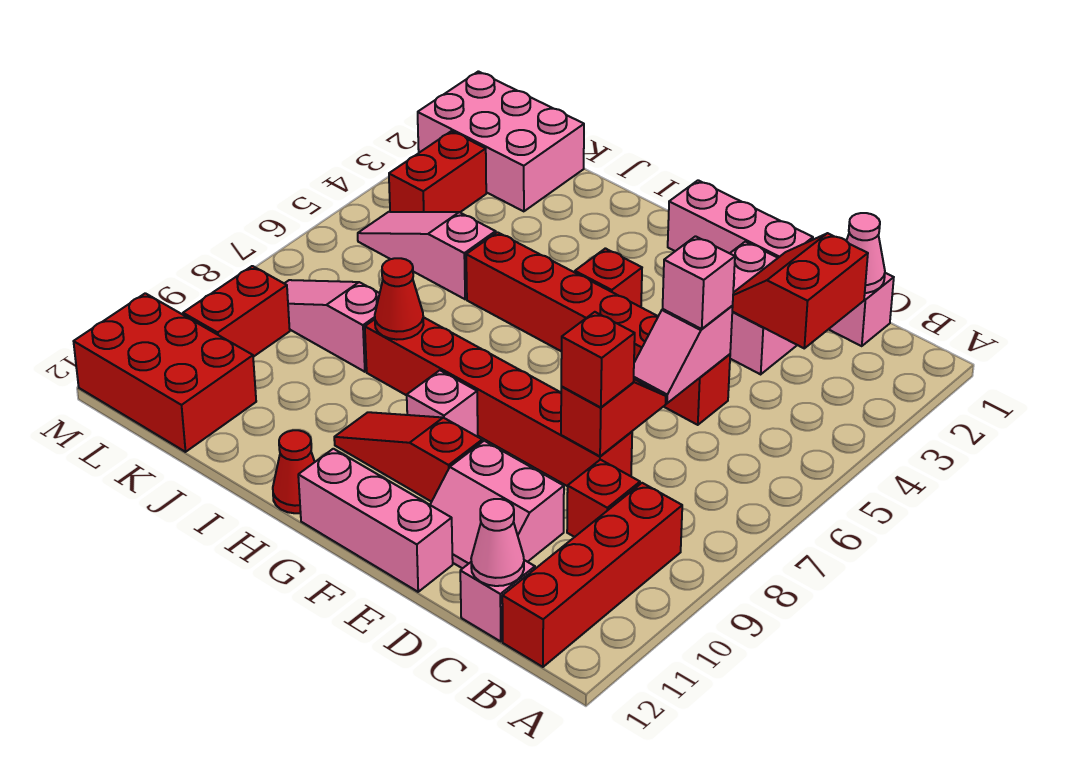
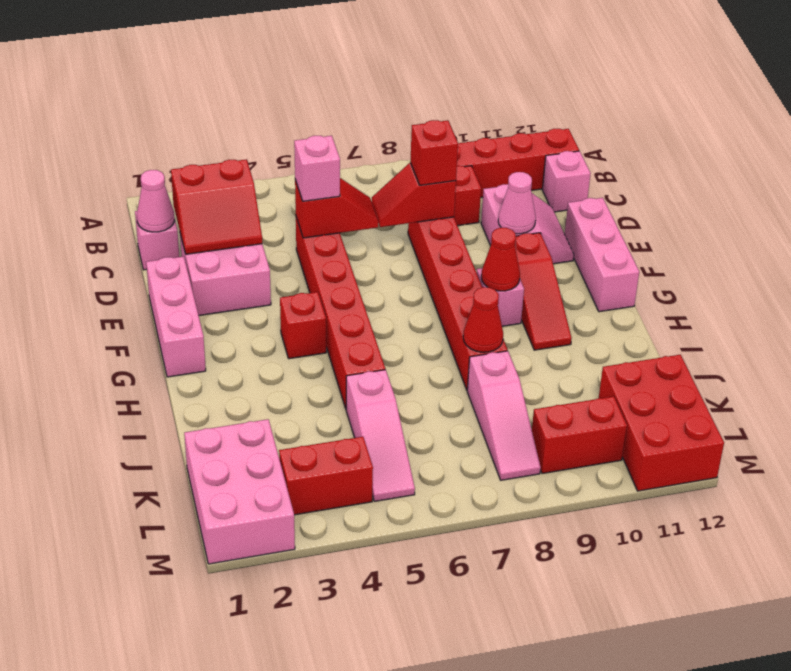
pink cone C12 level 2 -> pink cone E10 level 2
pink slope D5:D6 level 2 top 5 -> red slope D5:D6 level 2 top 5
red cone H12 level 1 -> red cone G9 level 2

